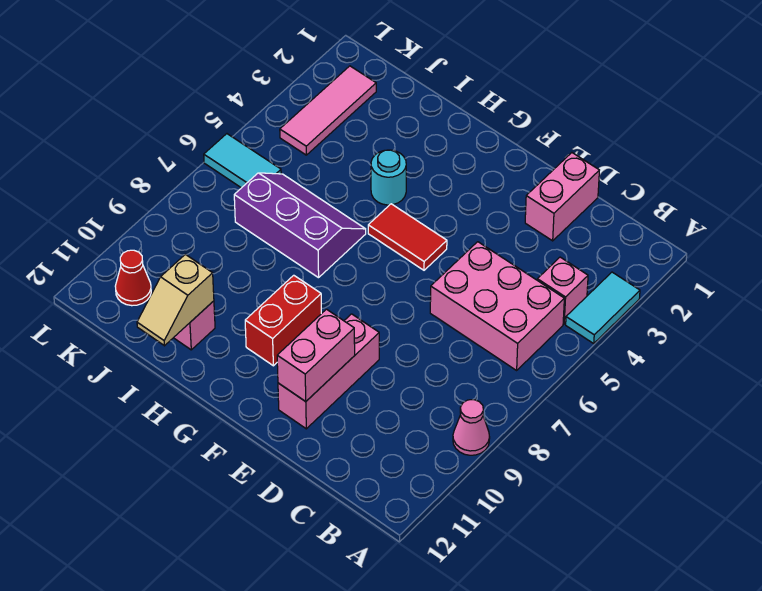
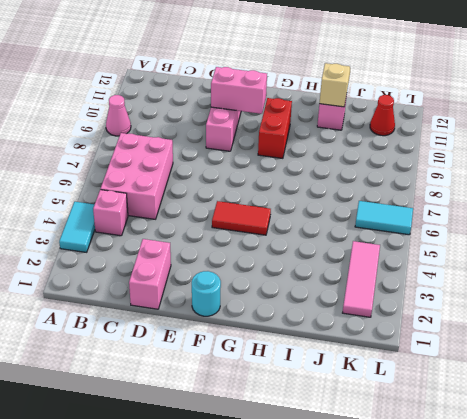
pink brick B5:D6 level 1 -> pink brick B5:C7 level 1
pink brick E10:E11 level 2 -> pink brick E10:F10 level 2
cyan round brick H4 level 1 -> cyan round brick F1 level 1
purple slope H6:J7 level 1 top 7 -> none

